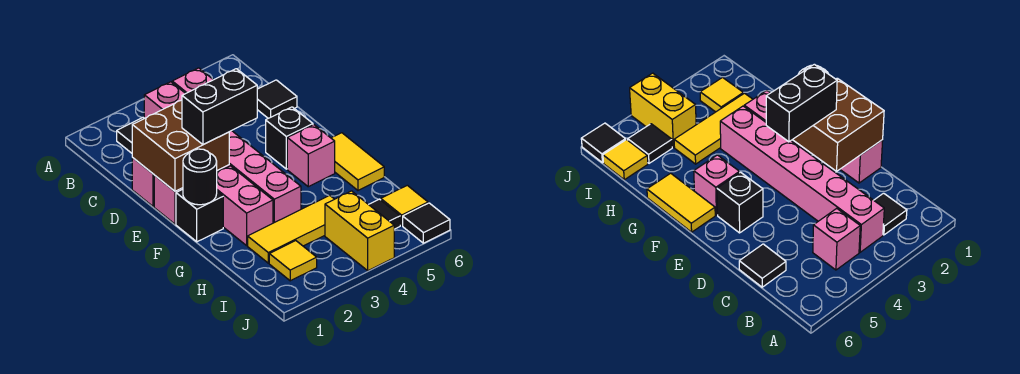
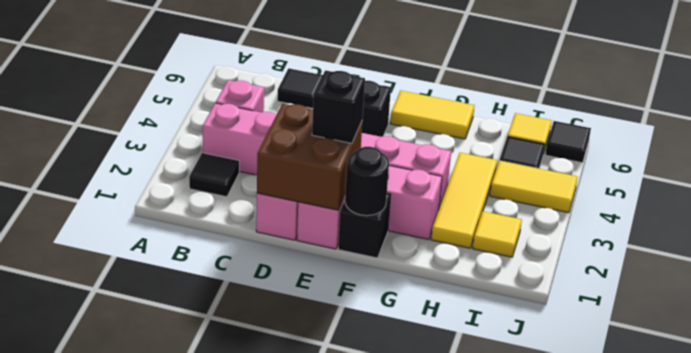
black brick E2:E3 level 3 -> black brick E2 level 3
pink brick F5 level 1 -> none
yellow brick I4:J4 level 1 -> yellow tile I4:J4 level 1

